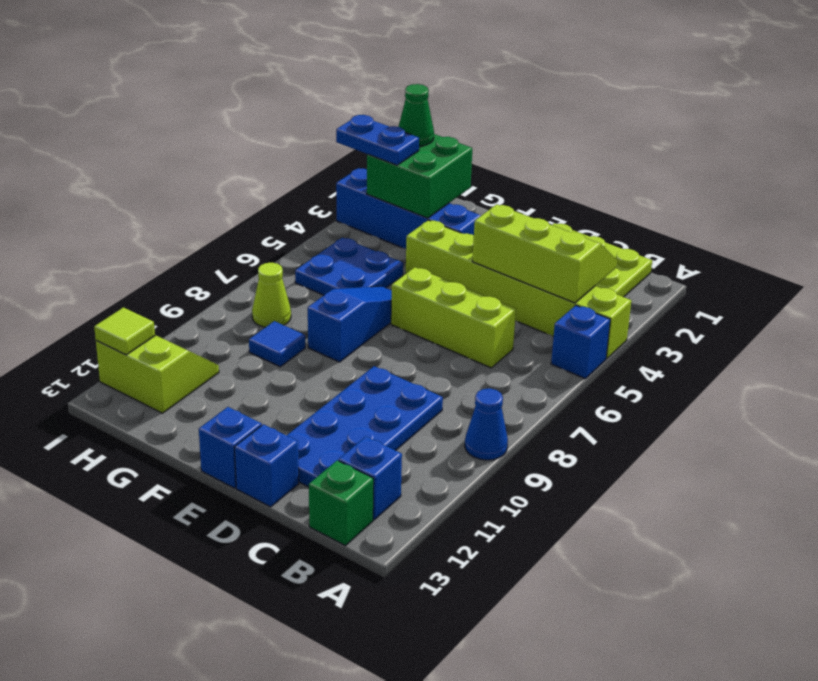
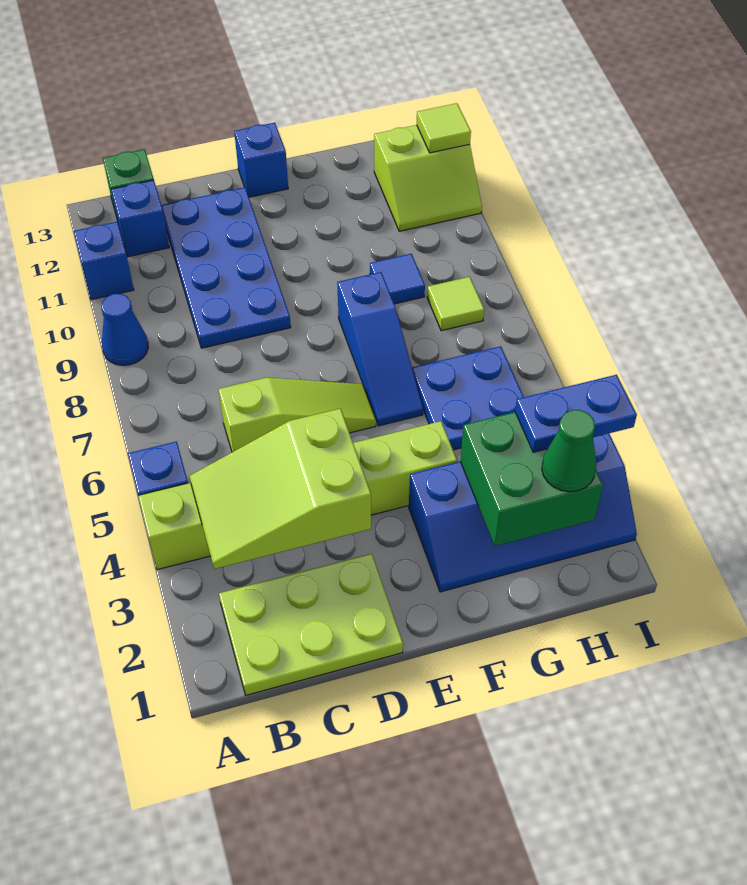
lime slope B3:D4 level 2 top 4 -> lime slope B3:D4 level 2 top D
lime brick C6:E6 level 1 -> lime slope C6:E6 level 1 top C
blue brick D13 level 1 -> blue brick A11 level 1
lime cone H8 level 1 -> lime tile H8 level 1

